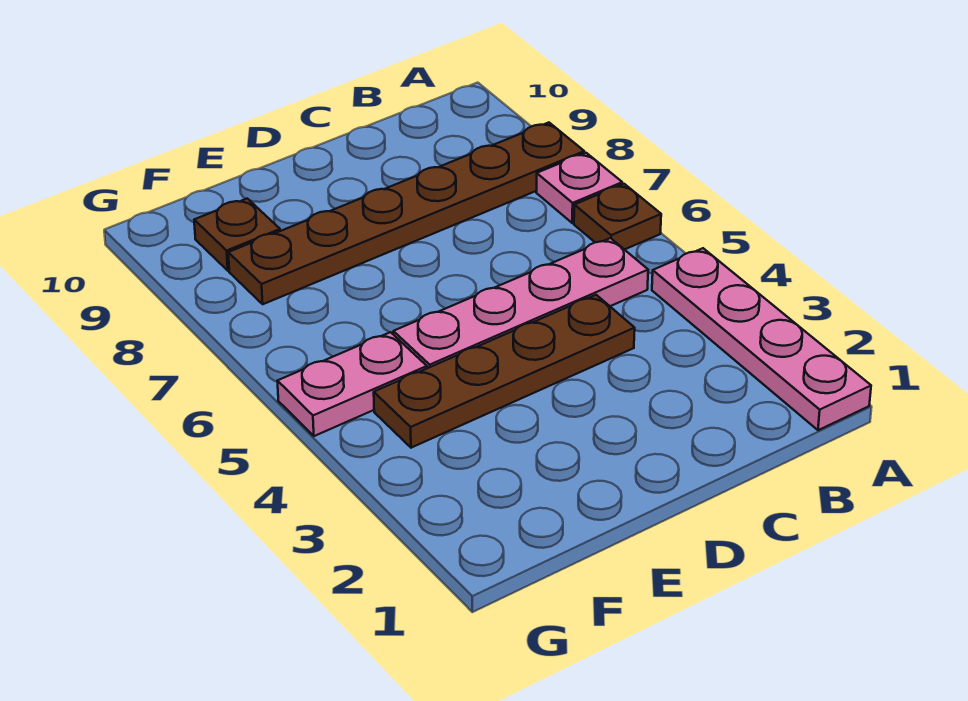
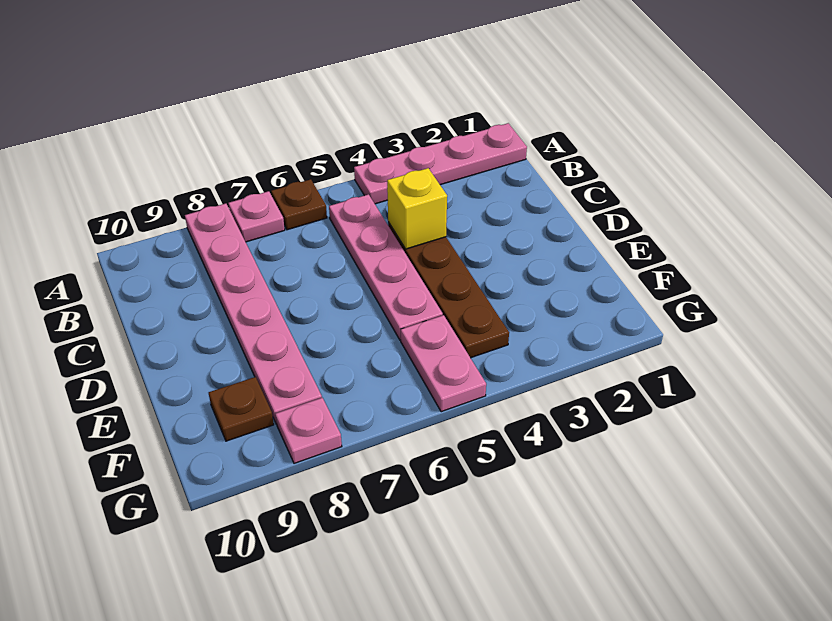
brown plate A8:F8 level 1 -> pink plate A8:F8 level 1
none -> yellow brick C4 level 2
none -> pink plate G8 level 1

